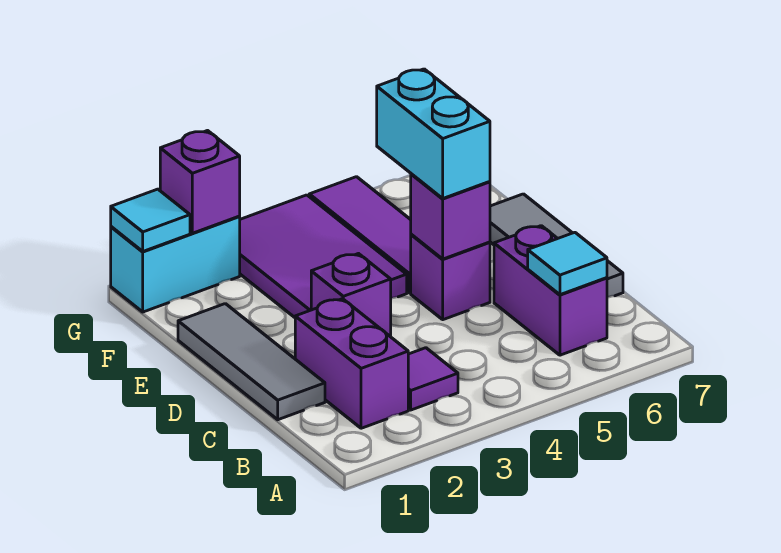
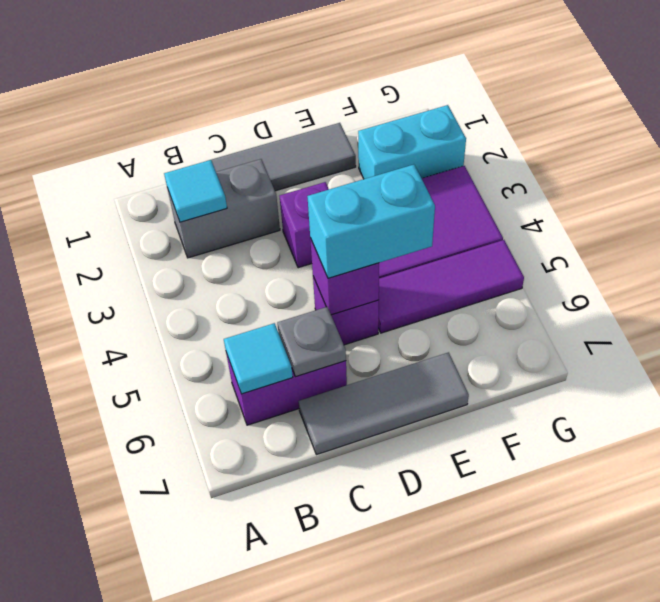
purple brick B2:C2 level 1 -> grey brick B2:C2 level 1
purple tile B3 level 1 -> none
none -> grey plate C6 level 2
cyan brick G1:G2 level 1 -> cyan brick F2:G2 level 1
cyan tile G1 level 2 -> cyan tile B2 level 2
purple brick G2 level 2 -> none

